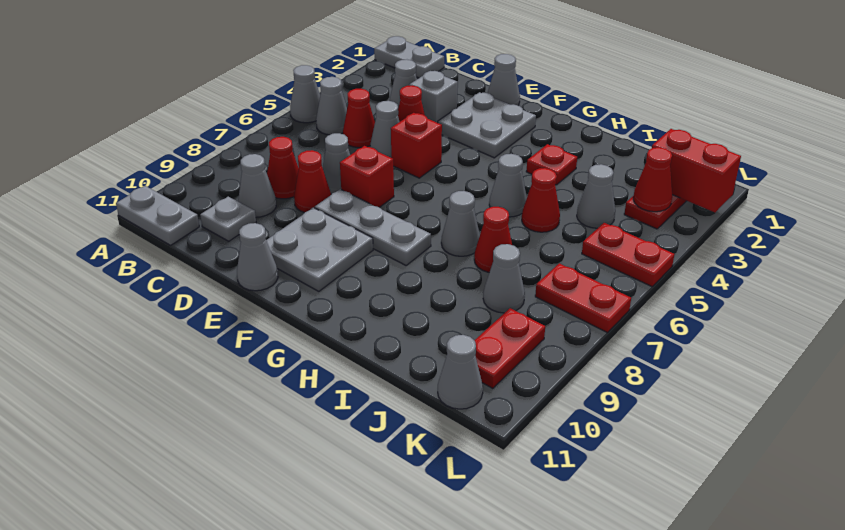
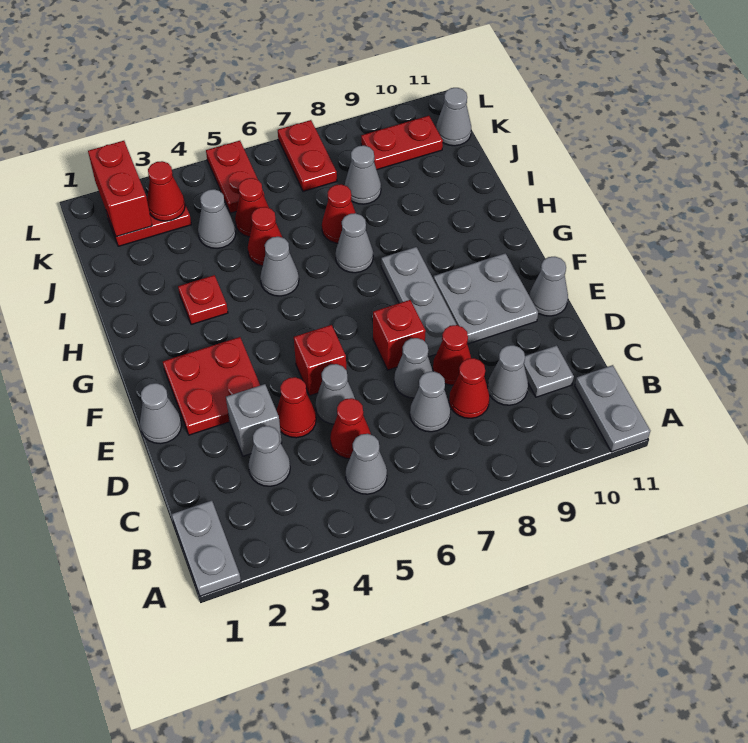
grey cone A5 level 1 -> grey cone C7 level 1
grey plate E2:F3 level 1 -> red plate E2:F3 level 1
none -> red cone J5 level 1

